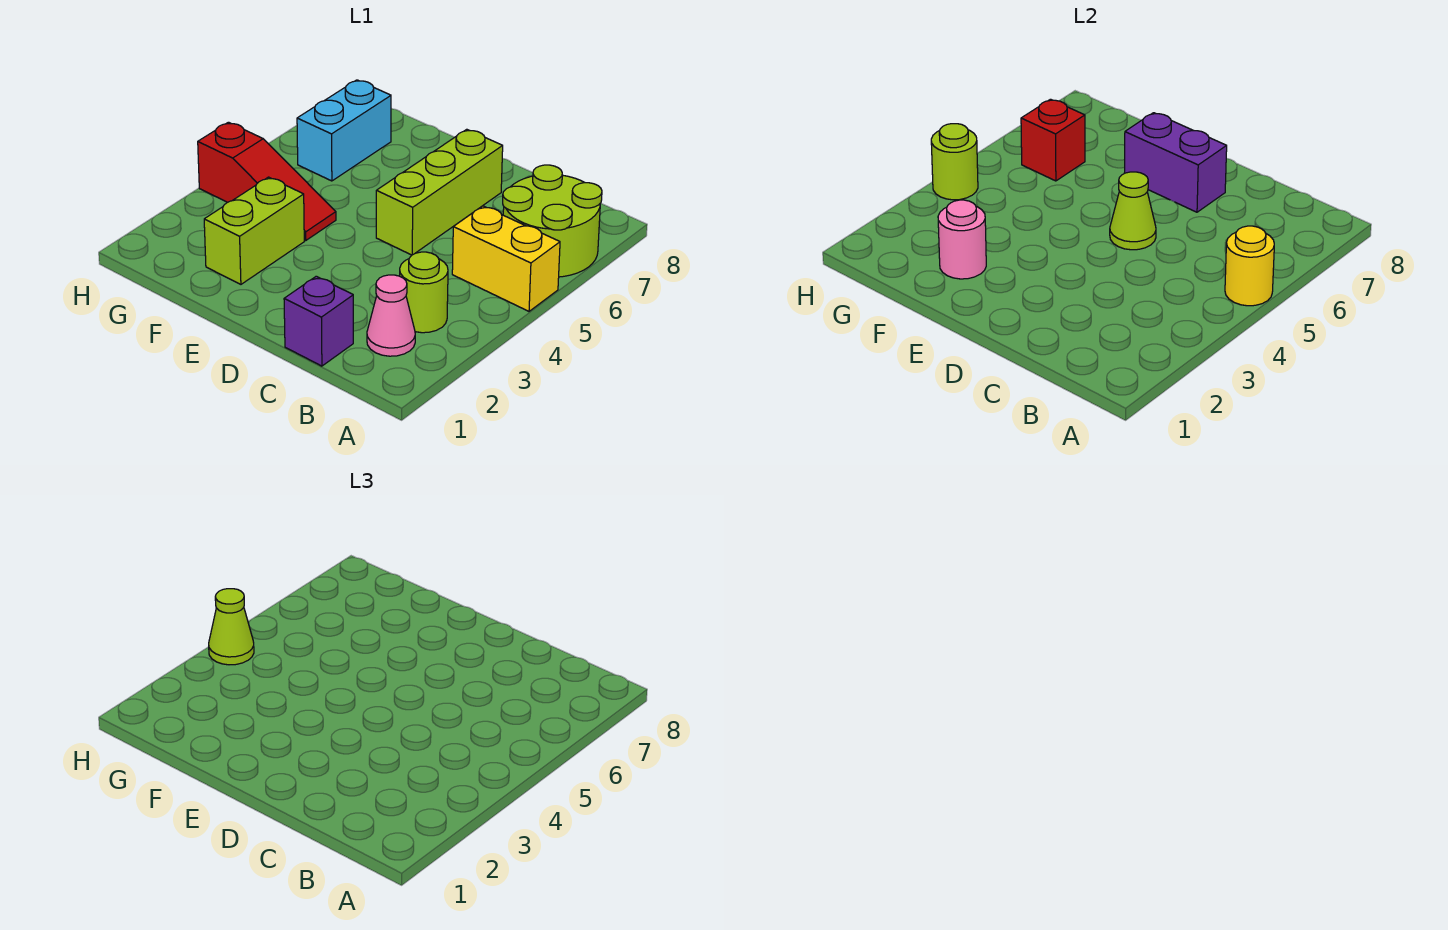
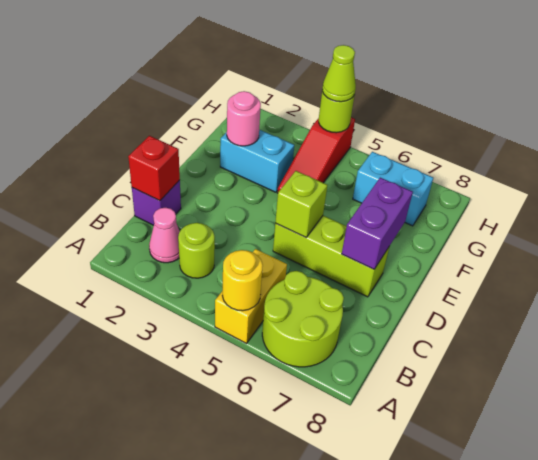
lime cone D5 level 2 -> lime brick D5 level 2
lime brick F2:F3 level 1 -> cyan brick F2:F3 level 1
red brick G6 level 2 -> red brick C1 level 2

